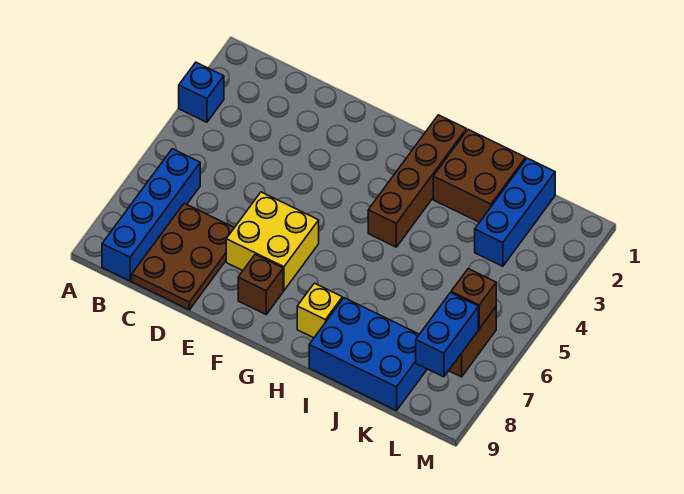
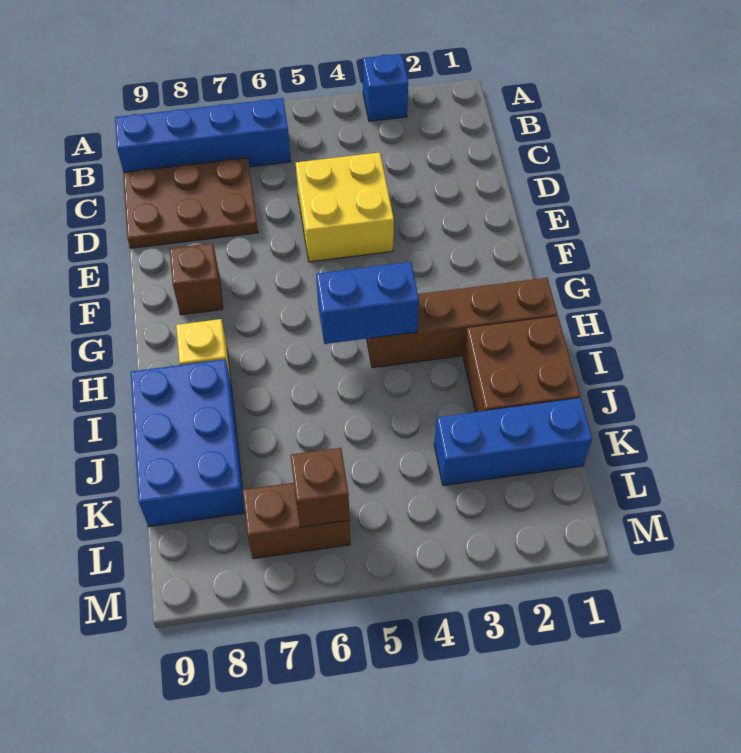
yellow brick E6:F7 level 1 -> yellow brick D4:E5 level 1
blue brick L7:L8 level 2 -> blue brick H4:H5 level 2

